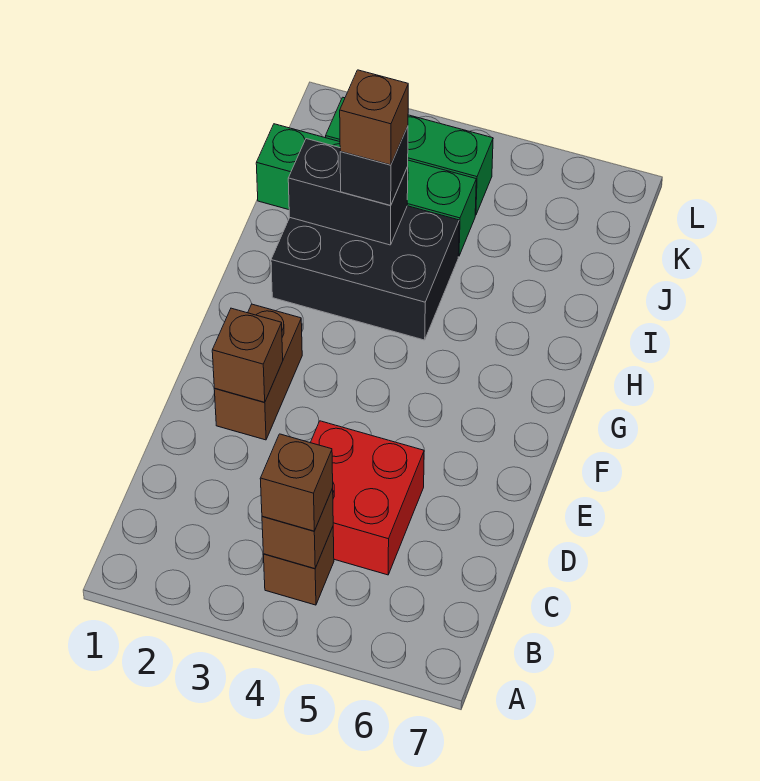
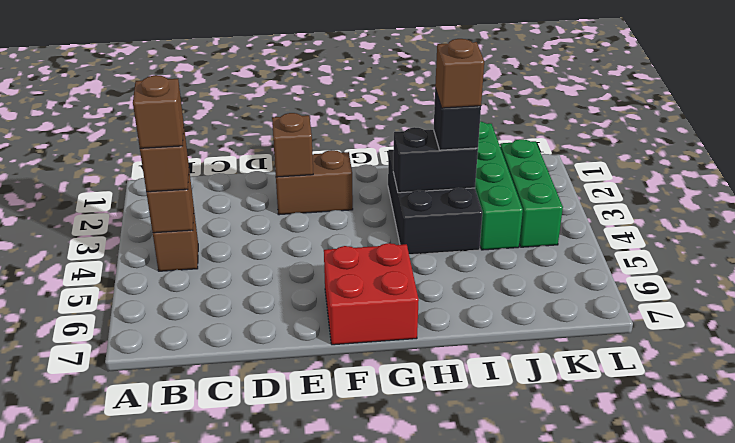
none -> brown brick B4 level 4
red brick C4:D5 level 1 -> red brick F6:G7 level 1
black brick I2:I3 level 2 -> black brick H3:I3 level 2

